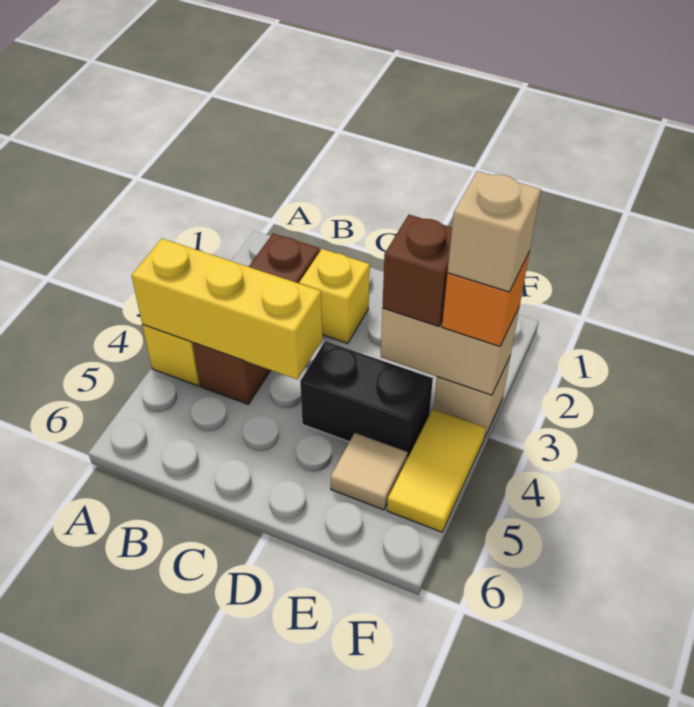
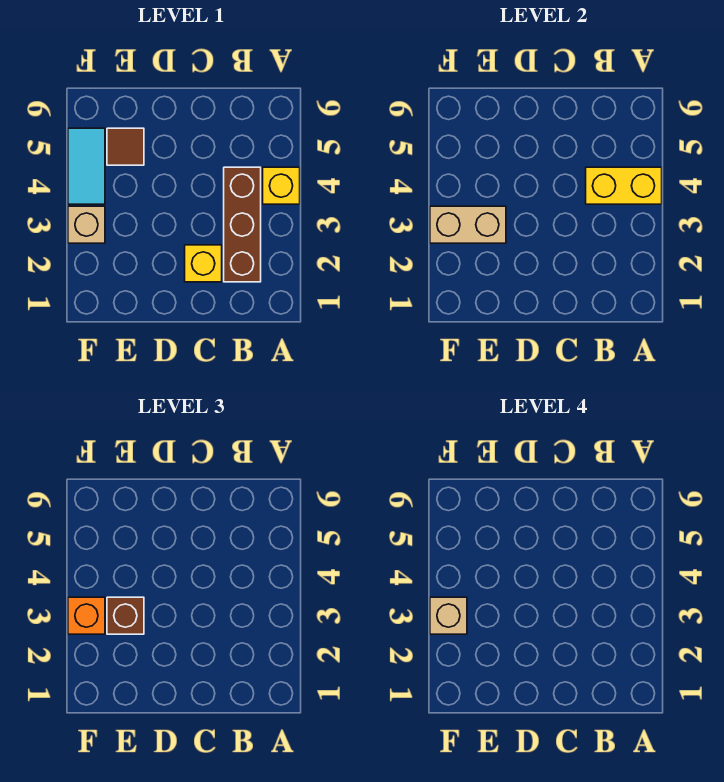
yellow brick A4:C4 level 2 -> yellow brick A4:B4 level 2
black brick D4:E4 level 1 -> none
tan tile E5 level 1 -> brown tile E5 level 1
yellow tile F4:F5 level 1 -> cyan tile F4:F5 level 1

